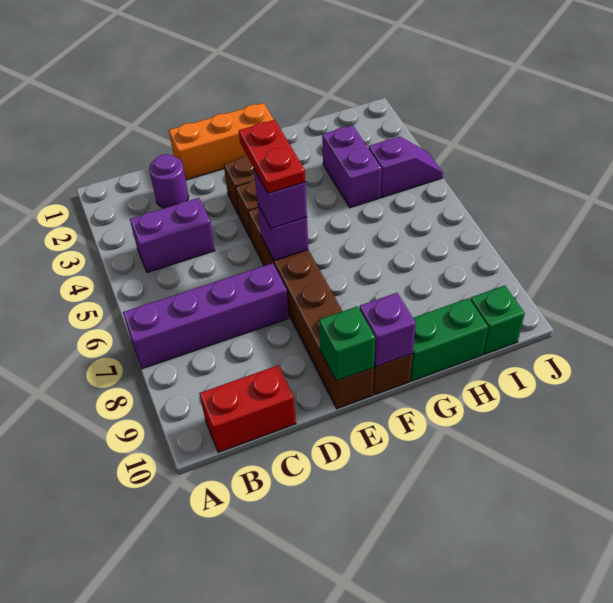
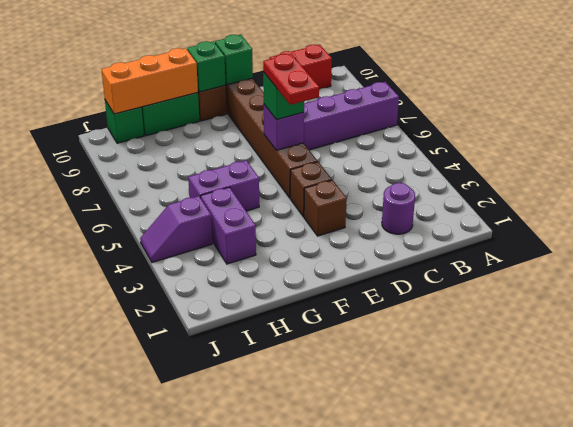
purple brick B4:C4 level 1 -> purple brick G5:H5 level 1
orange brick D1:F1 level 1 -> orange brick G10:I10 level 2
purple brick E6 level 3 -> green brick E6 level 3
purple brick F10 level 2 -> green brick F10 level 2

